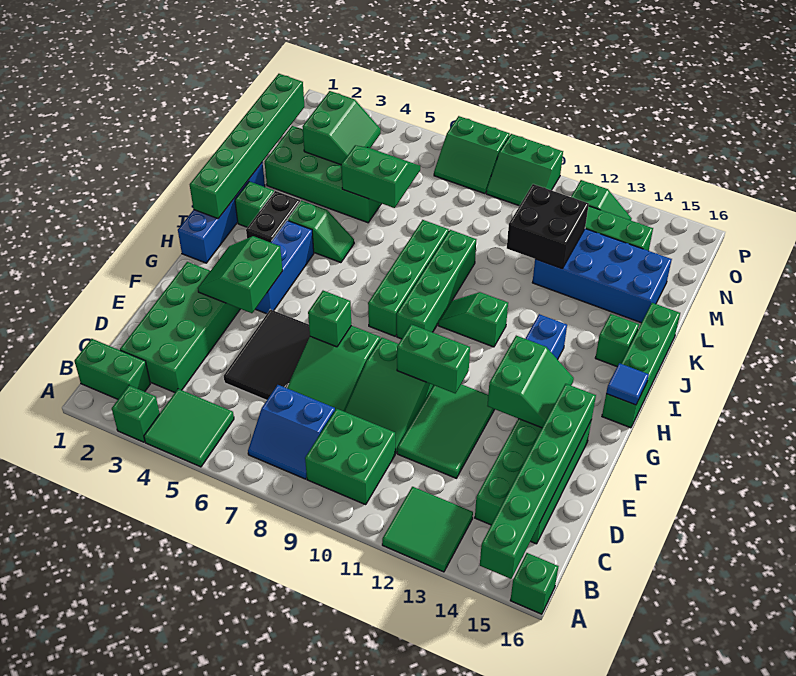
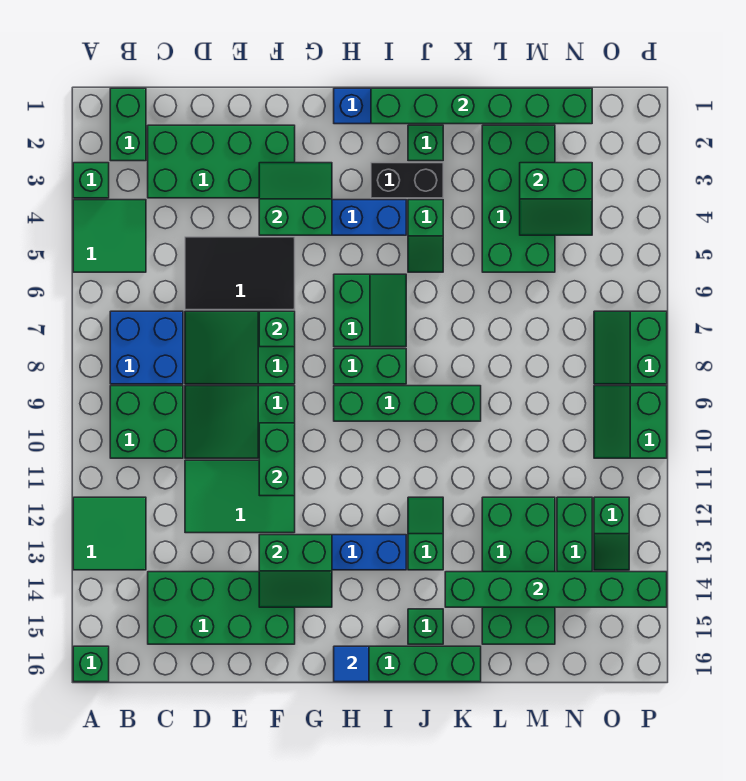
green brick A15:F15 level 2 -> green brick K14:P14 level 2
blue slope B7:C8 level 1 top C -> blue brick B7:C8 level 1
green brick H8:K8 level 1 -> green brick H8:I8 level 1
green slope I10:I11 level 1 top 11 -> green slope J12:J13 level 1 top 13
green slope L5:M6 level 2 top L -> green slope H6:I7 level 1 top H
black brick L11:M12 level 2 -> none
blue brick L12:M15 level 1 -> green brick L12:M15 level 1

